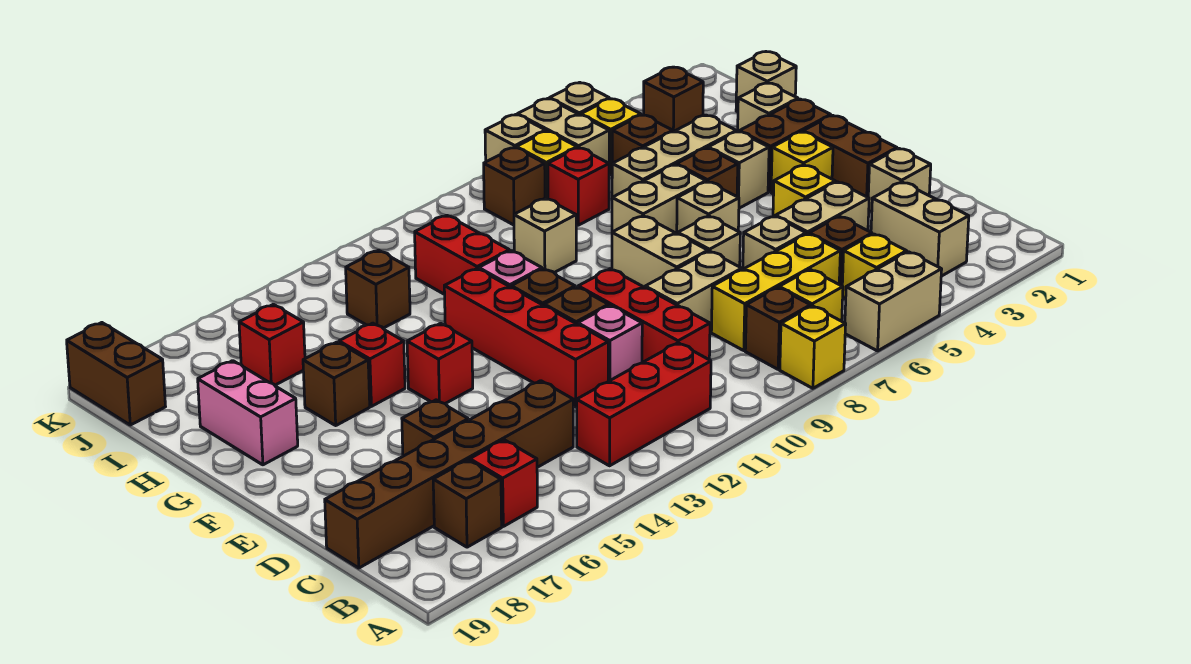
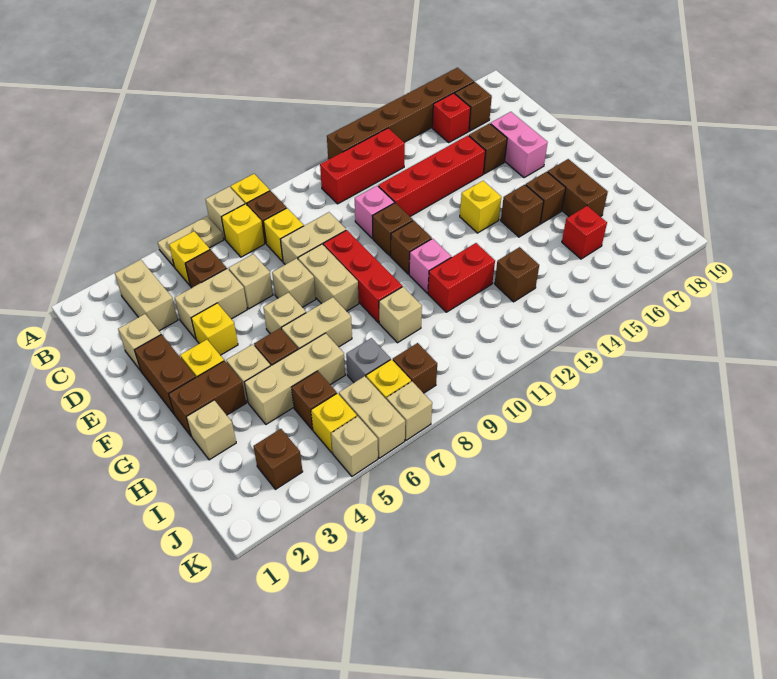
tan brick A5:A6 level 1 -> tan plate A5:A6 level 1
yellow brick C6:C8 level 1 -> yellow brick C8 level 1
red brick C10:E10 level 1 -> red brick E9:G9 level 1
brown brick C14:C19 level 1 -> brown brick A12:A17 level 1
red brick D12:G12 level 1 -> red brick D12:D15 level 1
red brick F14 level 1 -> yellow brick F14 level 1
red brick G15 level 1 -> brown brick G15 level 1
pink brick G18:H18 level 1 -> pink brick D17:E17 level 1
red brick H11:I11 level 1 -> red brick H11:H12 level 1
tan brick I1 level 1 -> tan brick A7 level 1
red brick I7 level 1 -> grey brick I7 level 1
brown brick J19:K19 level 1 -> brown brick G17:H17 level 1

